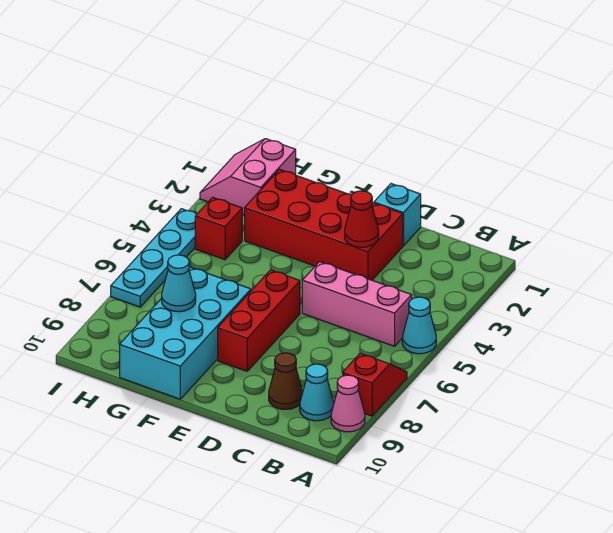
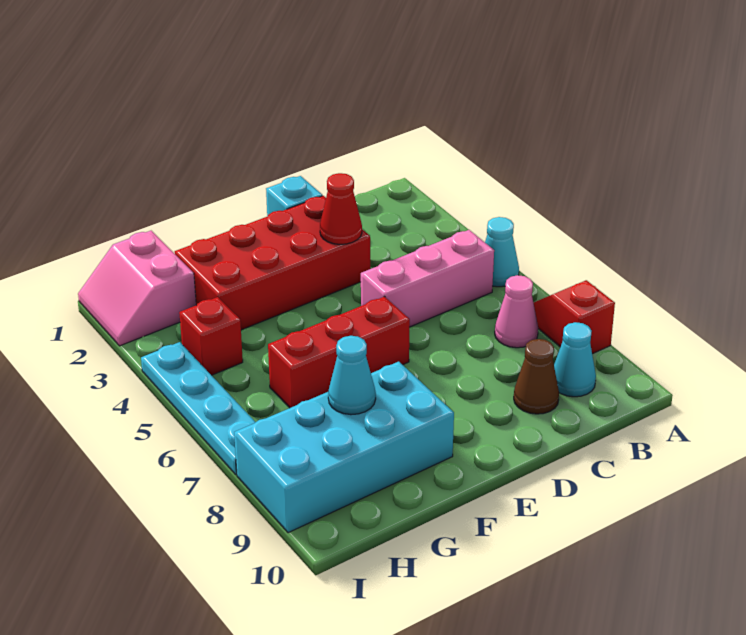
pink cone A9 level 1 -> pink cone B7 level 1
red brick E6:E8 level 1 -> red brick E6:G6 level 1
cyan brick F7:G10 level 1 -> cyan brick F8:I9 level 1

